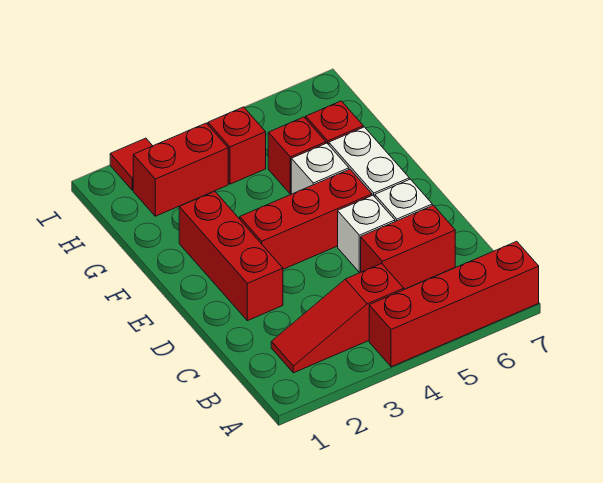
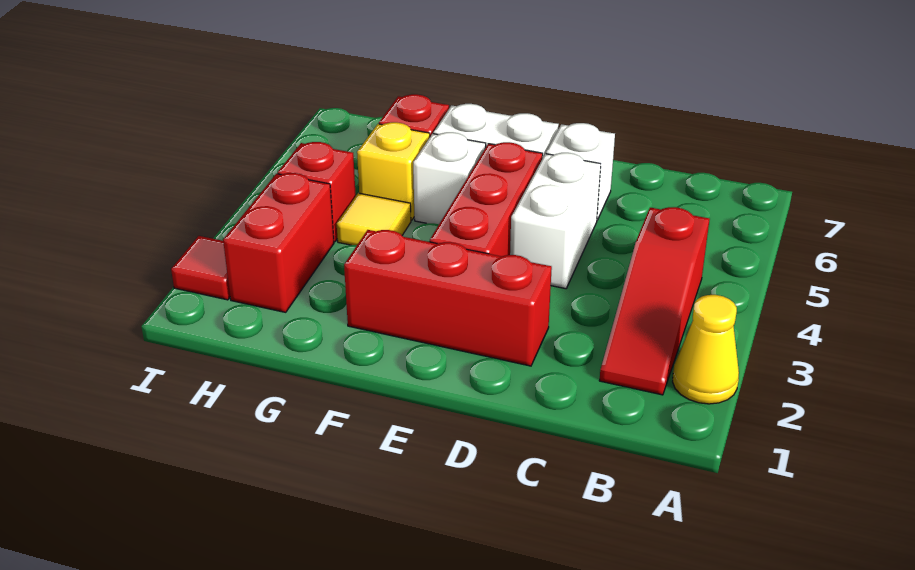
none -> yellow cone A2 level 1
red brick A4:A7 level 1 -> none
red brick C5:C6 level 1 -> none
white brick D5 level 1 -> white brick D4:D5 level 1
none -> yellow tile G4 level 1
red brick G5 level 1 -> yellow brick G5 level 1

